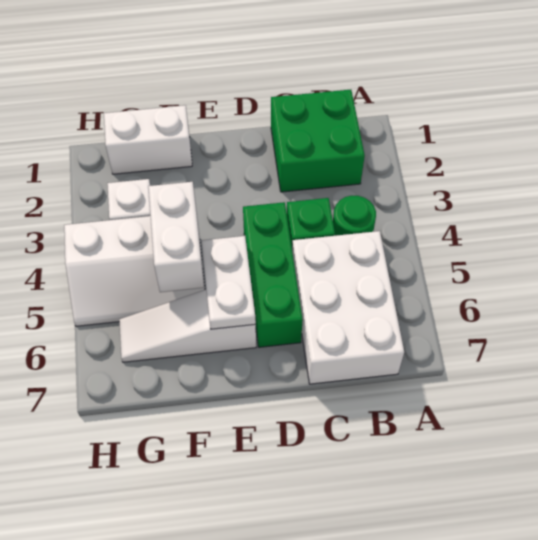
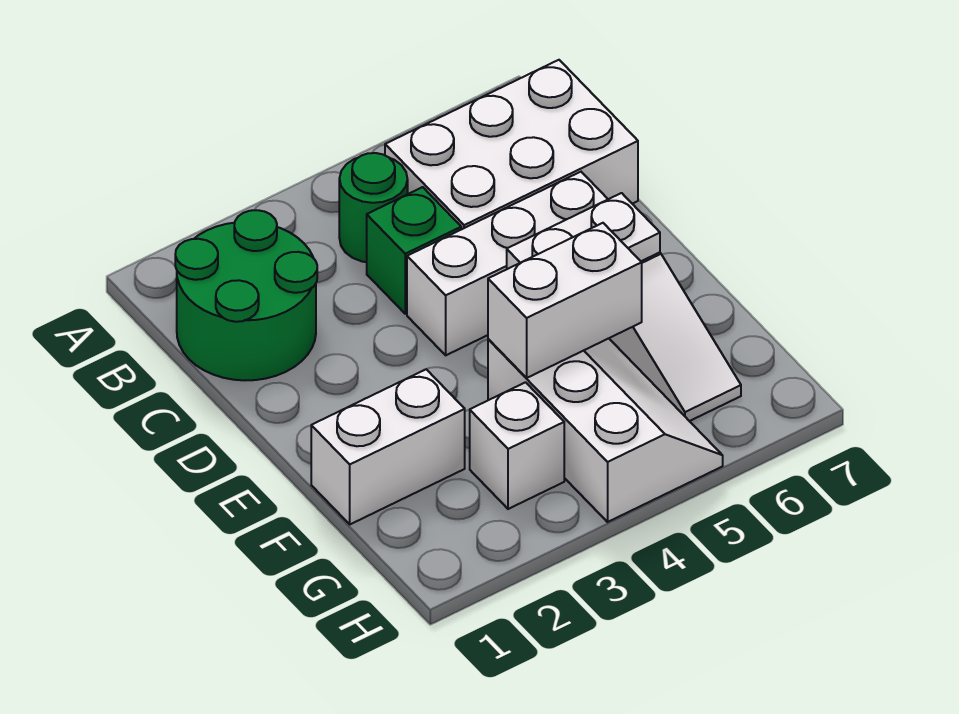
green brick B1:C2 level 1 -> green round brick B1:C2 level 1
green brick D4:D6 level 1 -> white brick D4:D6 level 1
white brick F1:G1 level 1 -> white brick F1:F2 level 1

